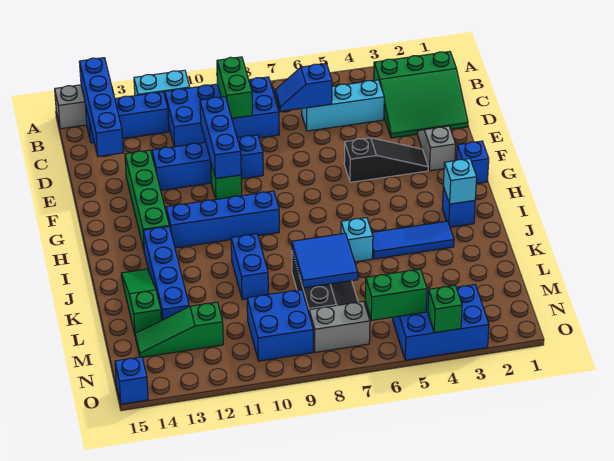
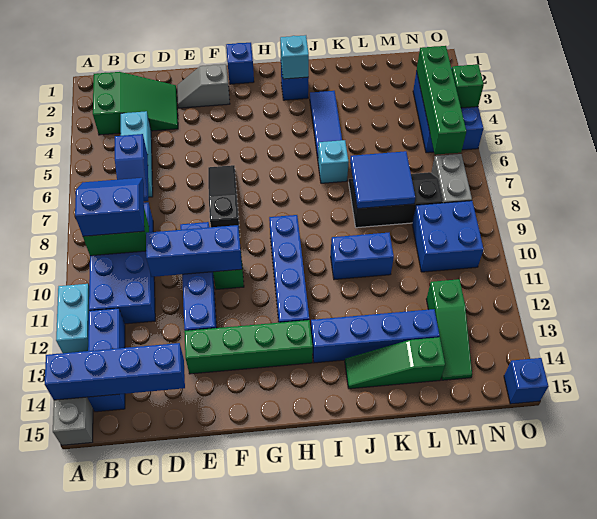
green slope B1:D3 level 1 top B -> green slope B2:D3 level 1 top B
none -> blue slope B8:C9 level 3 top 9
black slope F3:F5 level 1 top 5 -> black slope F6:F8 level 1 top 8
green brick N5:N6 level 2 -> green brick N3:N6 level 2

